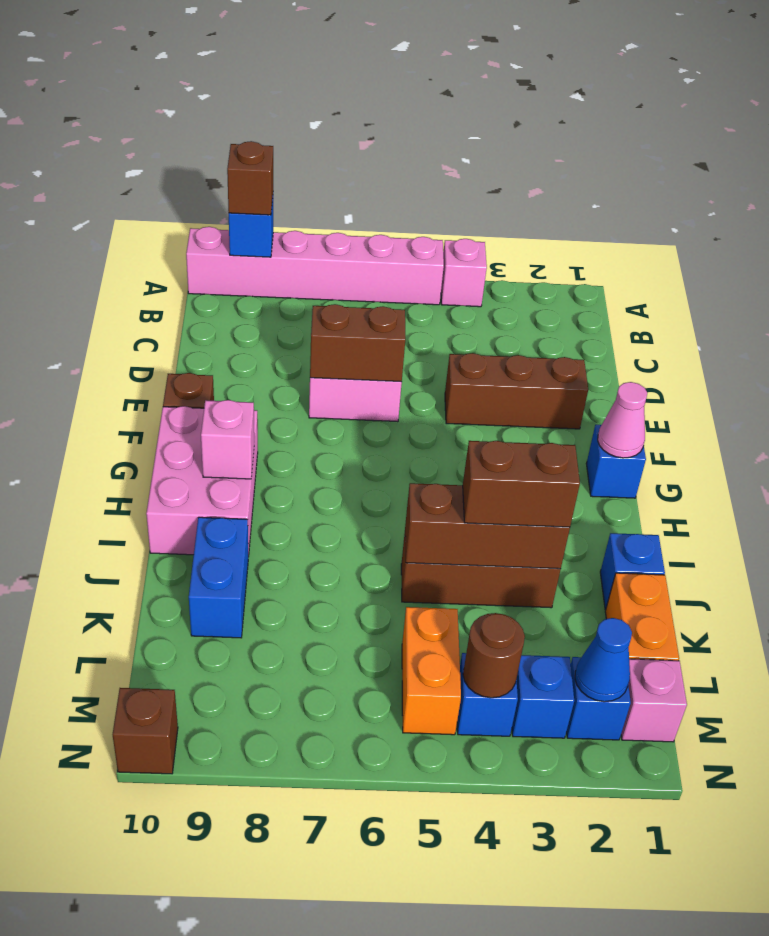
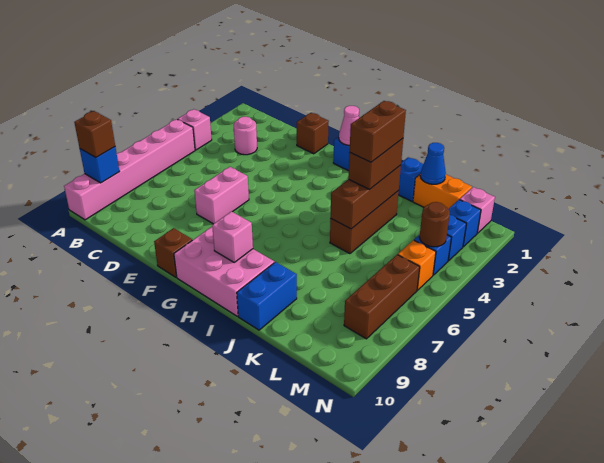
none -> pink round brick C3 level 1
brown brick E2:E4 level 1 -> brown brick M6:M8 level 1
brown brick E6:E7 level 2 -> brown brick J3:J4 level 4
blue brick J9:K9 level 1 -> blue brick J9:J10 level 1
orange brick L5:M5 level 1 -> orange brick M5 level 1
blue cone M2 level 2 -> blue cone K1 level 2
brown brick N10 level 1 -> brown brick E1 level 1

